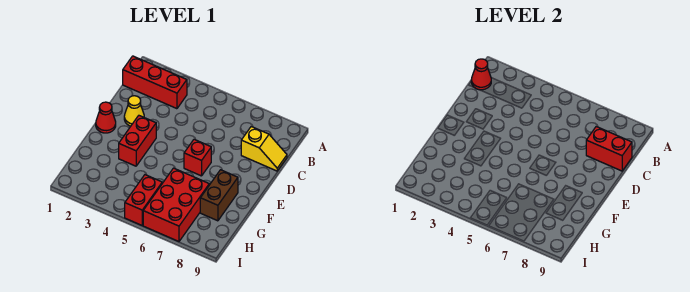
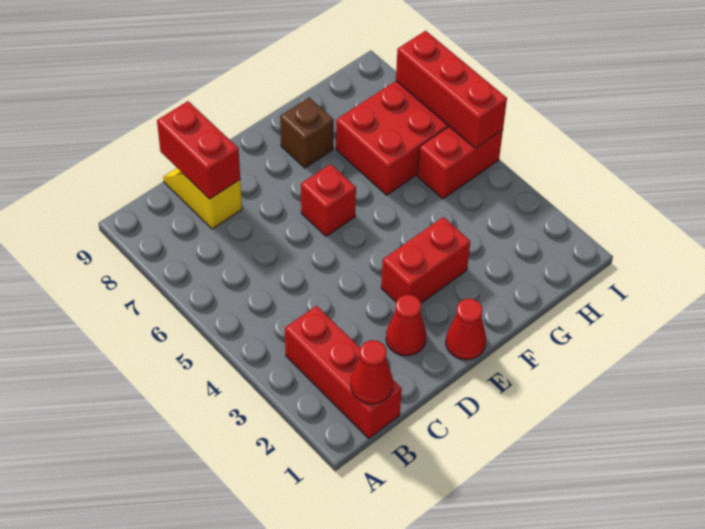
yellow cone D2 level 1 -> red cone D2 level 1
brown brick F8:G8 level 1 -> brown brick F8 level 1
none -> red brick I5:I7 level 2

